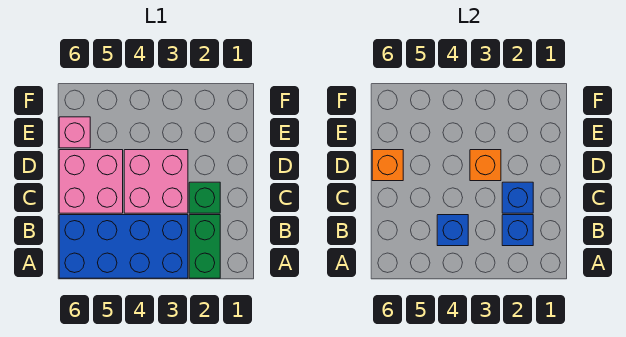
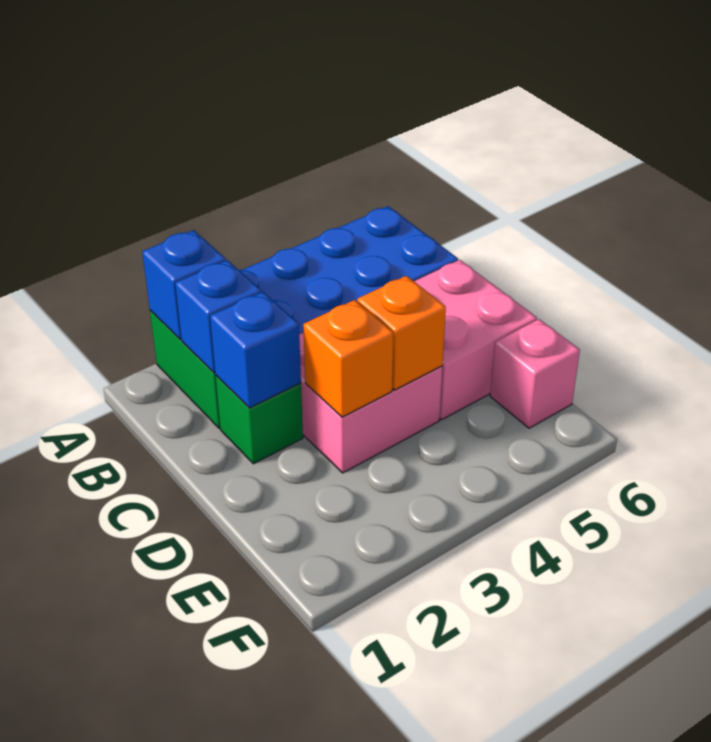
blue brick B4 level 2 -> blue brick A2 level 2
orange brick D6 level 2 -> orange brick D4 level 2

